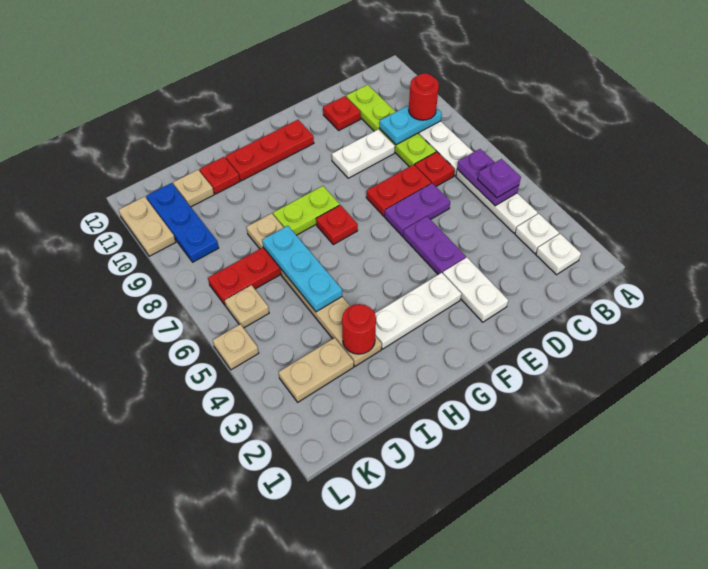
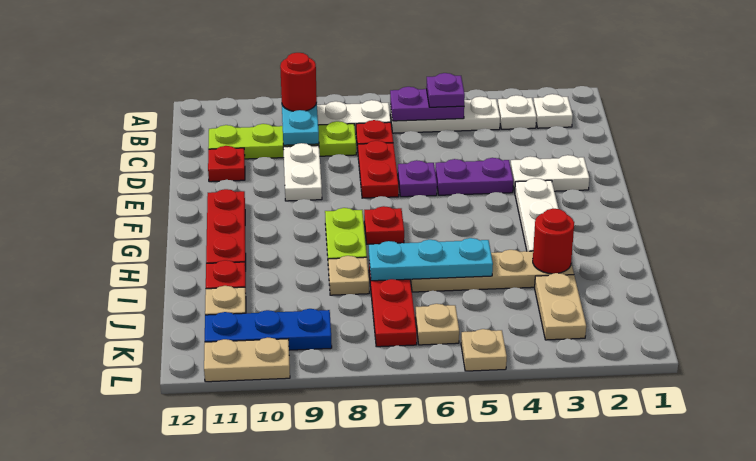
purple plate D6:E6 level 1 -> purple plate E6 level 1

